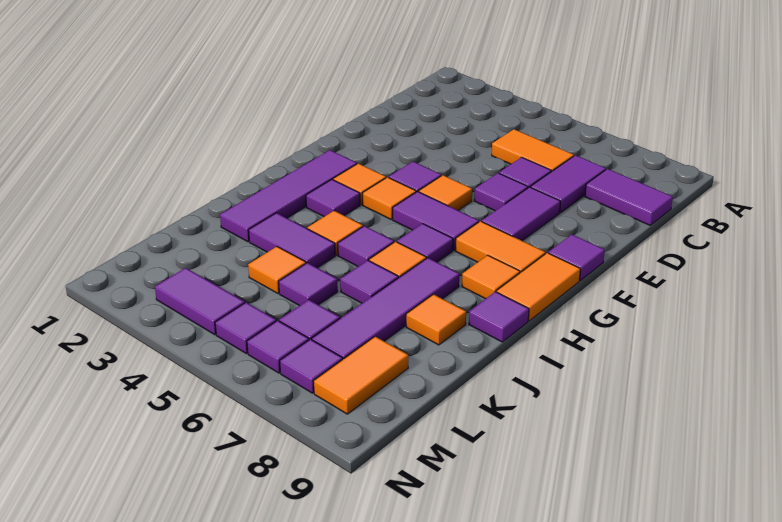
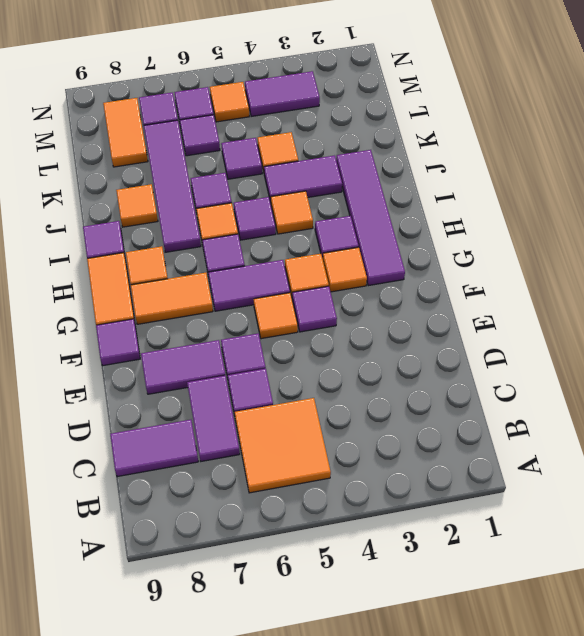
orange tile C5:C6 level 1 -> orange tile B5:C6 level 1
purple tile E7:F7 level 1 -> purple tile E7:E8 level 1
purple tile M5 level 1 -> orange tile M5 level 1

